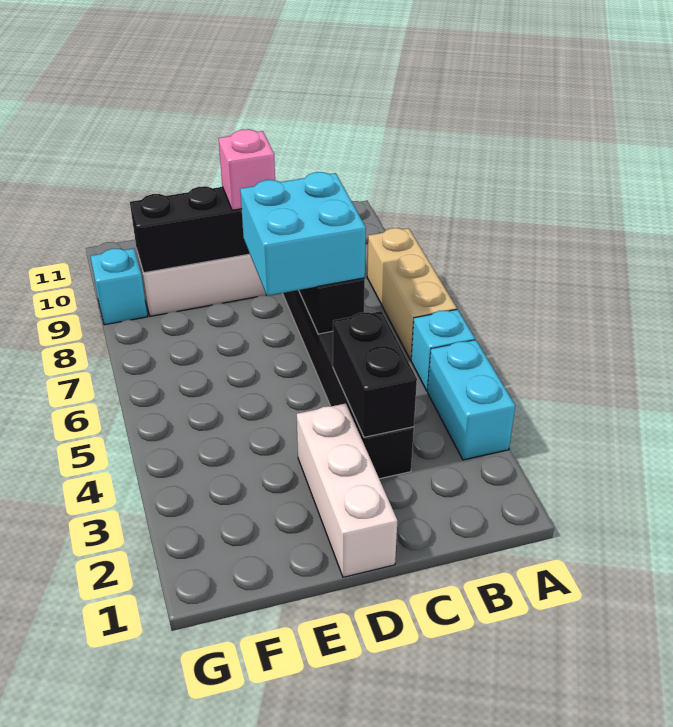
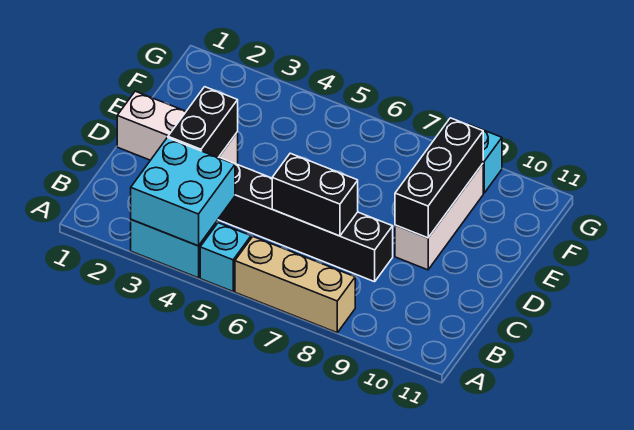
black brick C3:C4 level 2 -> black brick C3:D3 level 2
cyan brick C6:D7 level 3 -> cyan brick A3:B4 level 2
pink brick D9 level 3 -> none

